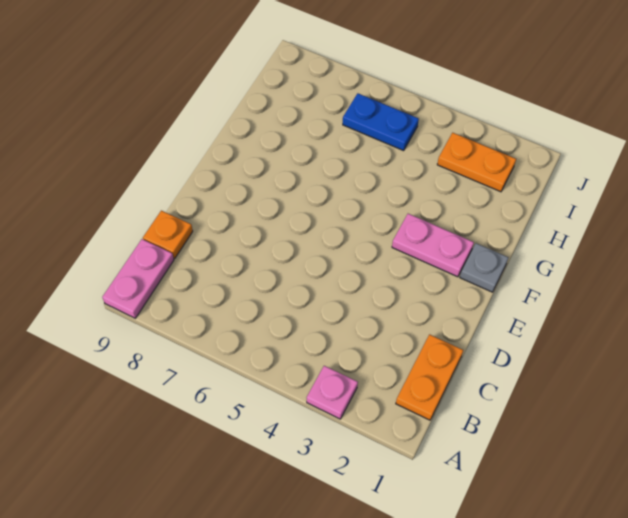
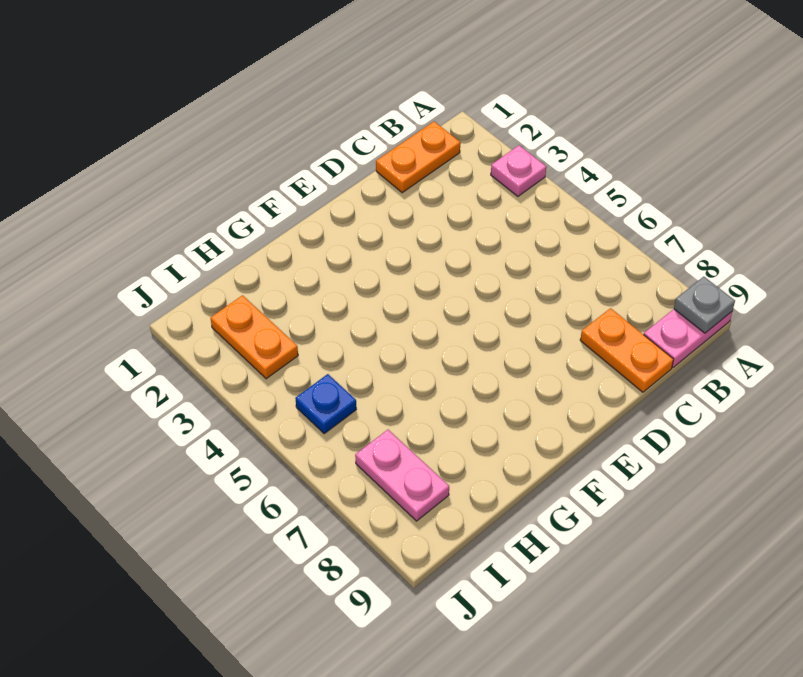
orange plate C9 level 1 -> orange plate C8:C9 level 1
grey plate F1 level 1 -> grey plate A9 level 2
pink plate F2:F3 level 1 -> pink plate I7:I8 level 1
blue plate I5:I6 level 1 -> blue plate I5 level 1

